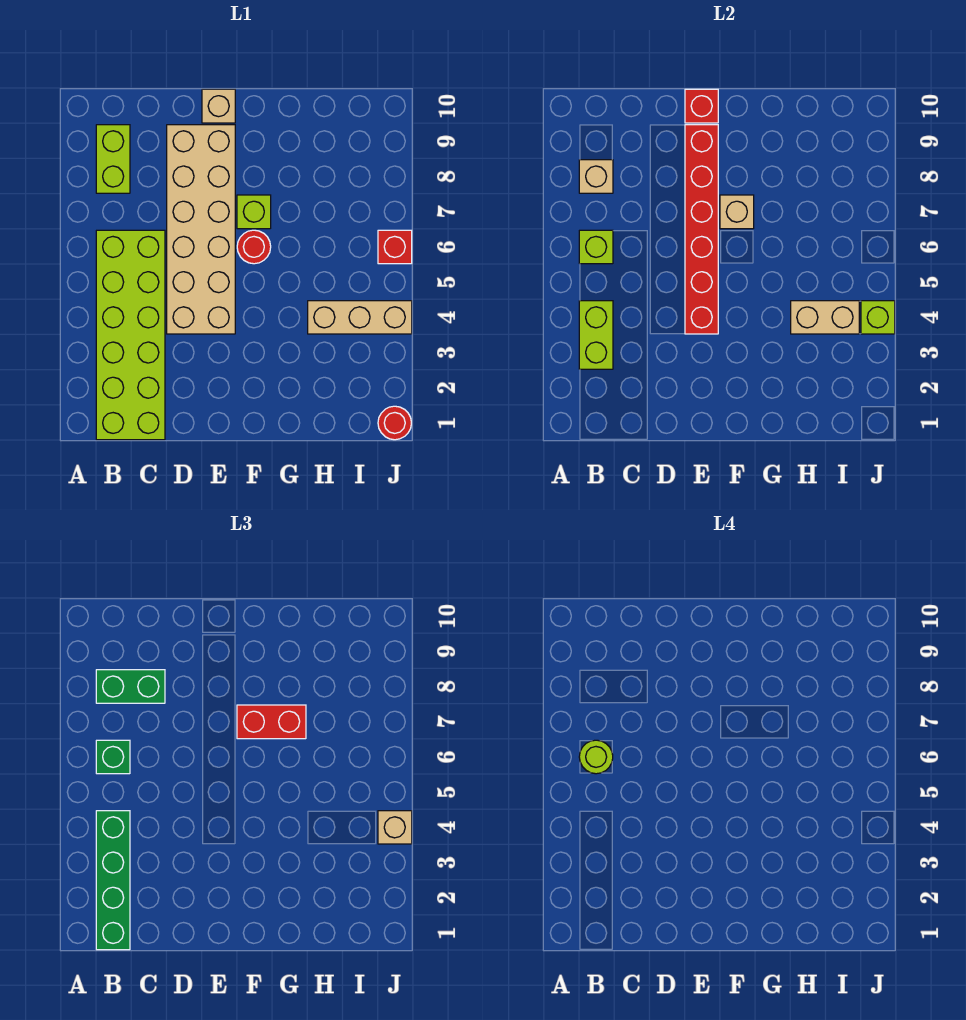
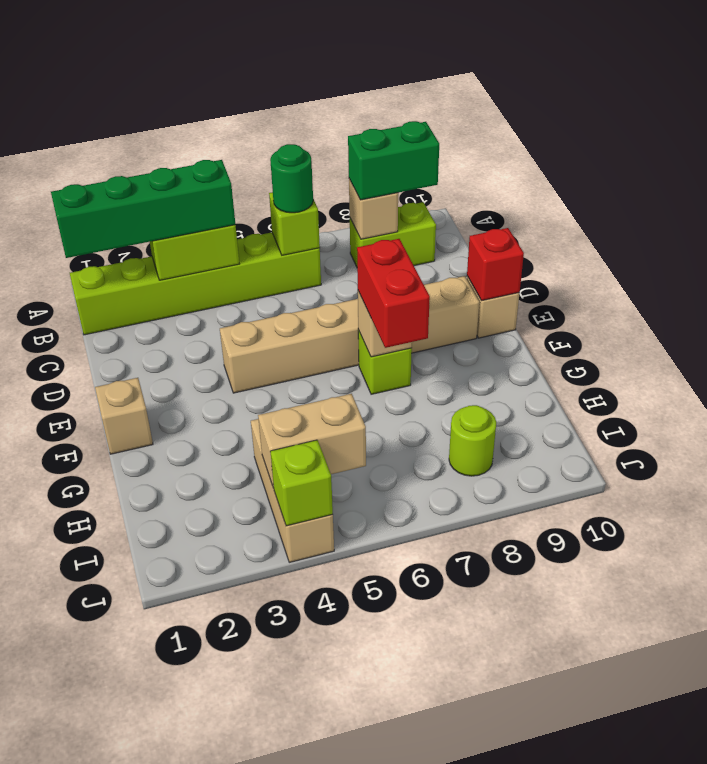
lime brick B1:C6 level 1 -> lime brick B1:B6 level 1
green brick B6 level 3 -> green round brick B6 level 3
lime round brick B6 level 4 -> lime round brick I8 level 1
green brick B8:C8 level 3 -> green brick B8:B9 level 3
tan brick D4:E9 level 1 -> tan brick E4:E9 level 1
red brick E4:E9 level 2 -> none
red round brick F6 level 1 -> none
tan brick H4:I4 level 2 -> tan brick I4:I5 level 2
red round brick J1 level 1 -> none
tan brick J4 level 3 -> tan brick F1 level 1
red brick J6 level 1 -> none

